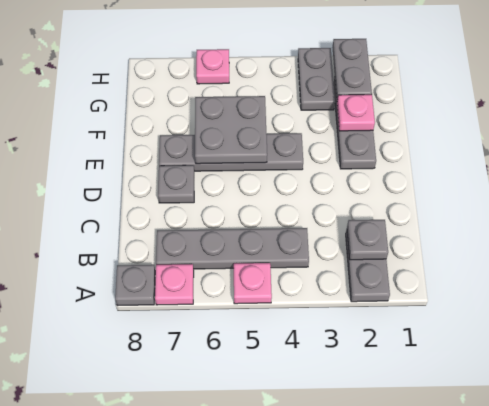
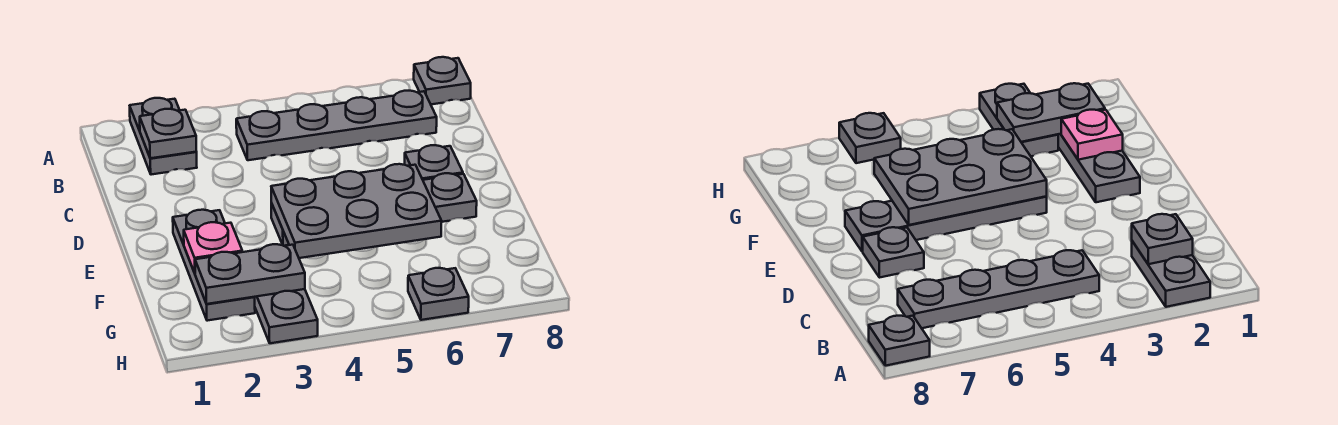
pink plate A5 level 1 -> none
pink plate A7 level 1 -> none
grey plate E5:F6 level 2 -> grey plate E4:F6 level 2
grey plate G2:H2 level 2 -> grey plate G2:G3 level 2
pink plate H6 level 1 -> grey plate H6 level 1

